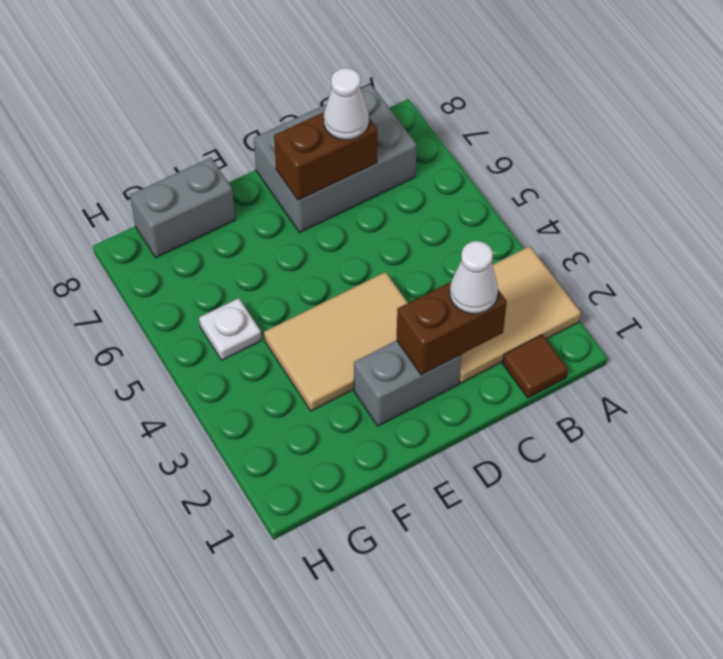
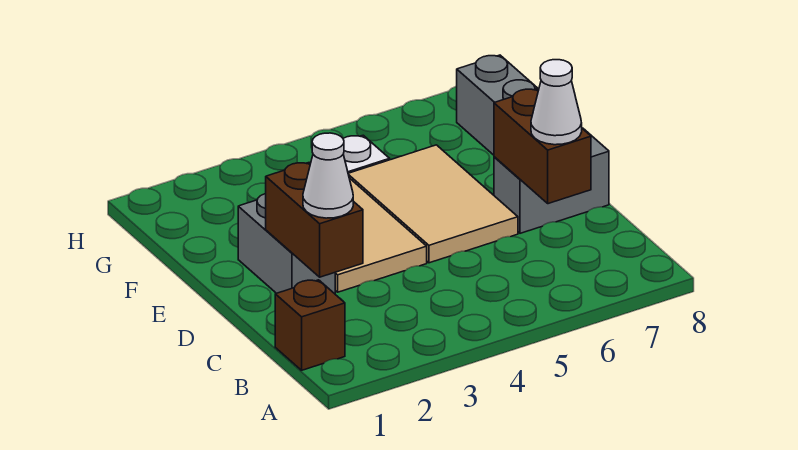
tan tile A2:C3 level 1 -> tan tile D5:F6 level 1
brown tile B1 level 1 -> brown brick B1 level 1
grey brick B7:D8 level 1 -> grey brick D7:D8 level 1

